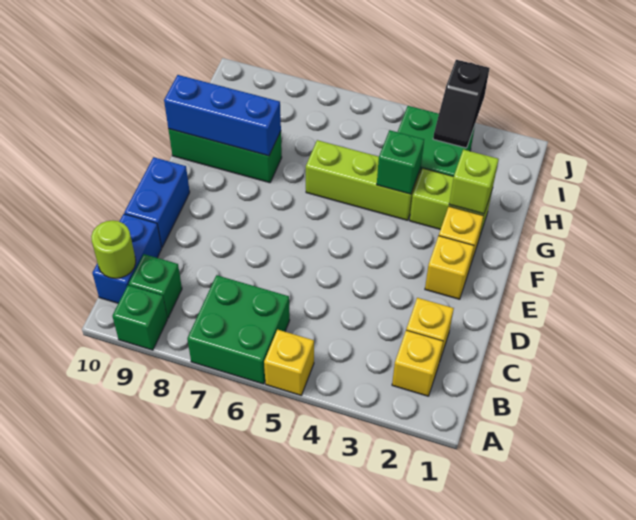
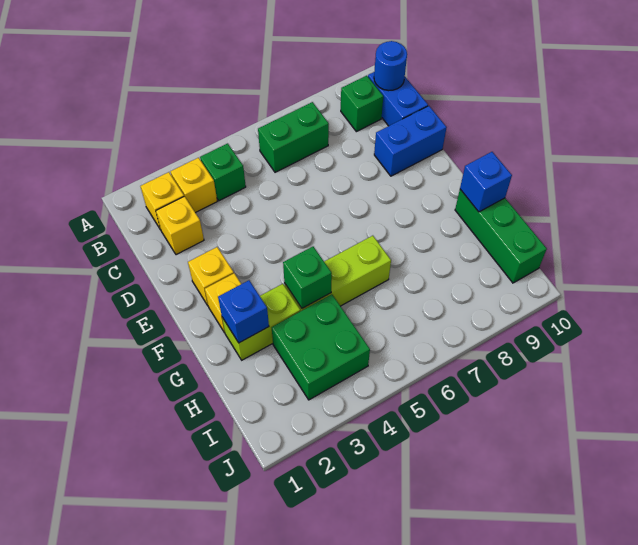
yellow brick A5 level 1 -> yellow brick B3 level 1
green brick A6:B7 level 1 -> green brick B6:B7 level 1
green brick A9 level 1 -> green brick B4 level 1
lime round brick B10 level 2 -> blue round brick B10 level 2
blue brick D10:E10 level 1 -> blue brick D9:D10 level 1
lime brick G2 level 2 -> blue brick G2 level 2
green brick G8:G10 level 1 -> green brick G10:I10 level 1
blue brick G8:G10 level 2 -> blue brick G10 level 2
black slope I3:J3 level 2 top J -> none

